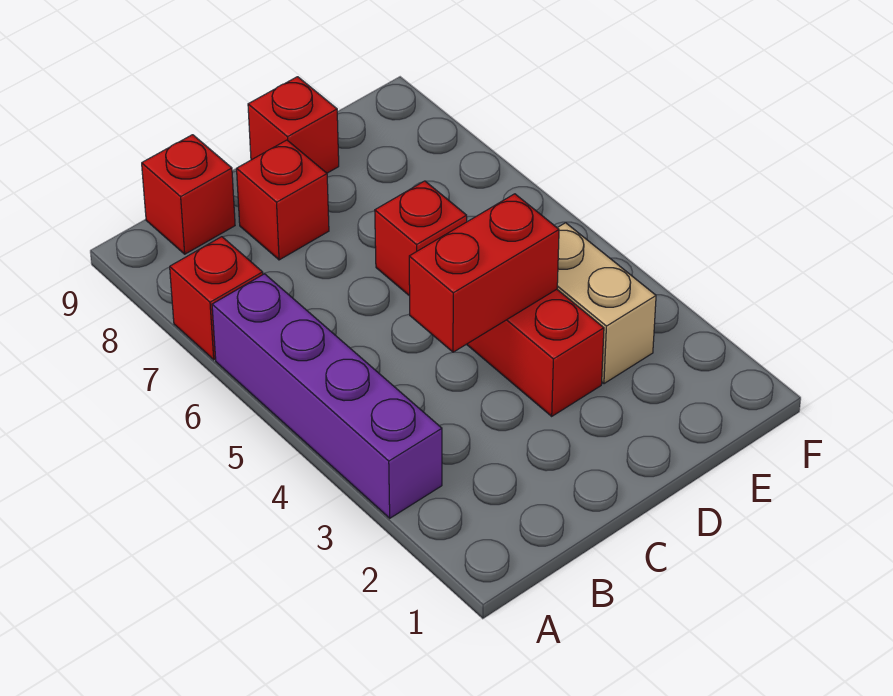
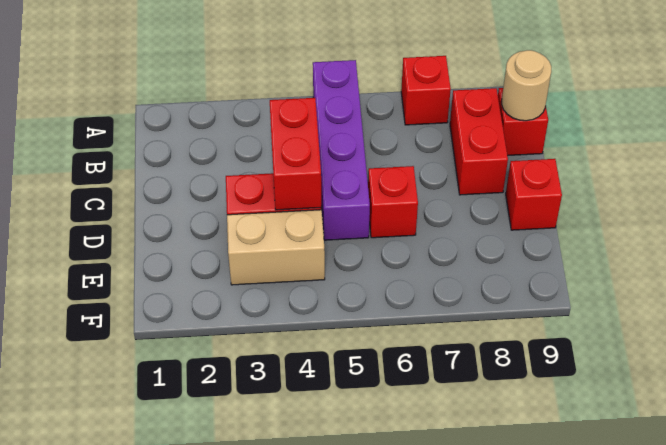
purple brick A3:A6 level 1 -> purple brick A5:D5 level 1
none -> tan round brick B9 level 2
red brick C8 level 1 -> red brick B8:C8 level 1

